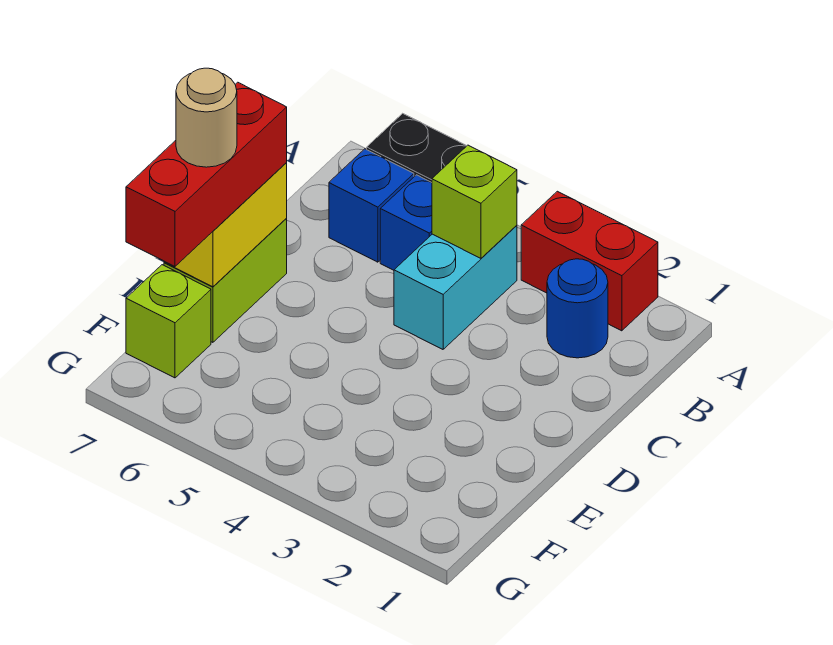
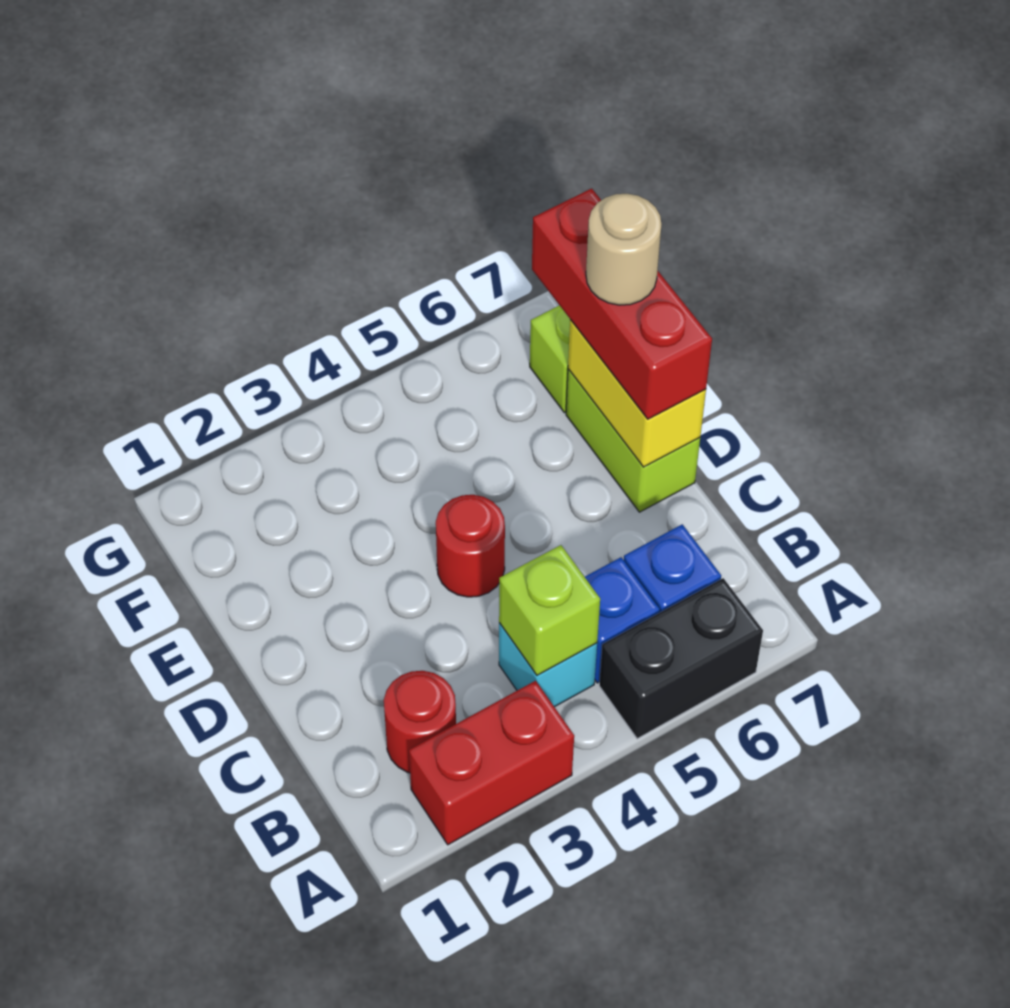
blue round brick B2 level 1 -> red round brick B2 level 1
cyan brick B4:C4 level 1 -> cyan brick B4 level 1
none -> red round brick D4 level 1

